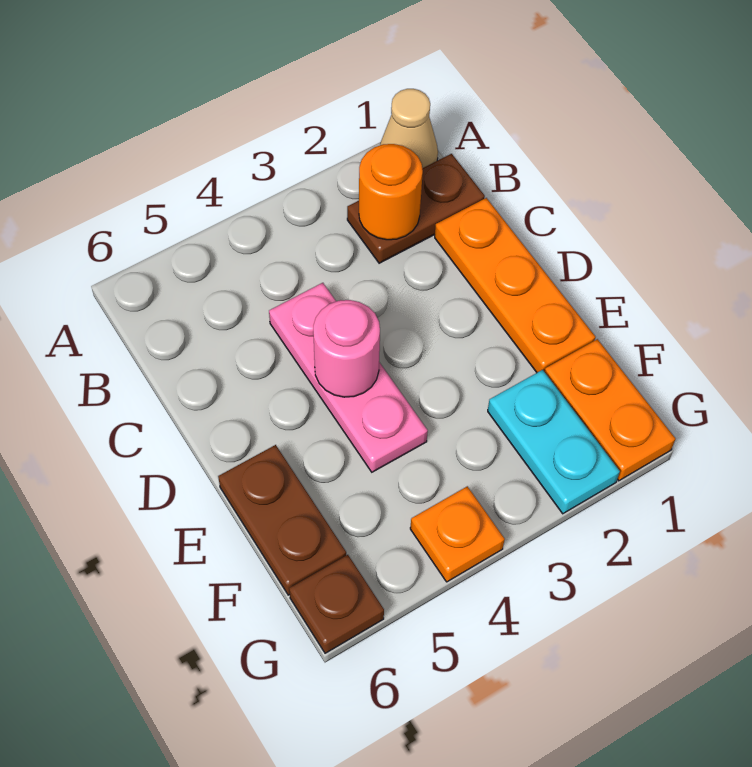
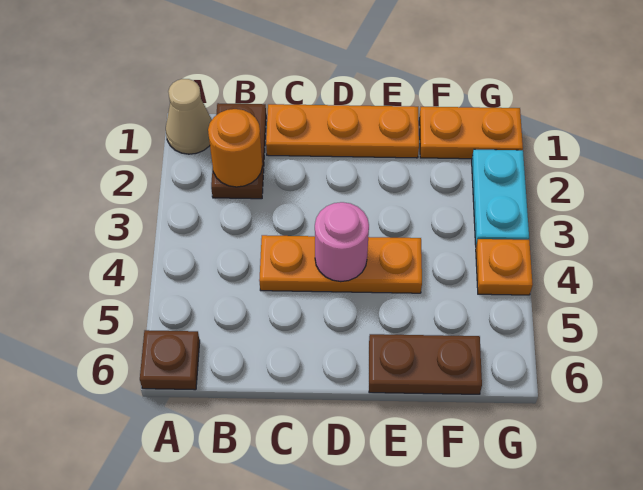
pink plate C4:E4 level 1 -> orange plate C4:E4 level 1
cyan plate F2:G2 level 1 -> cyan plate G2:G3 level 1
brown plate G6 level 1 -> brown plate A6 level 1

